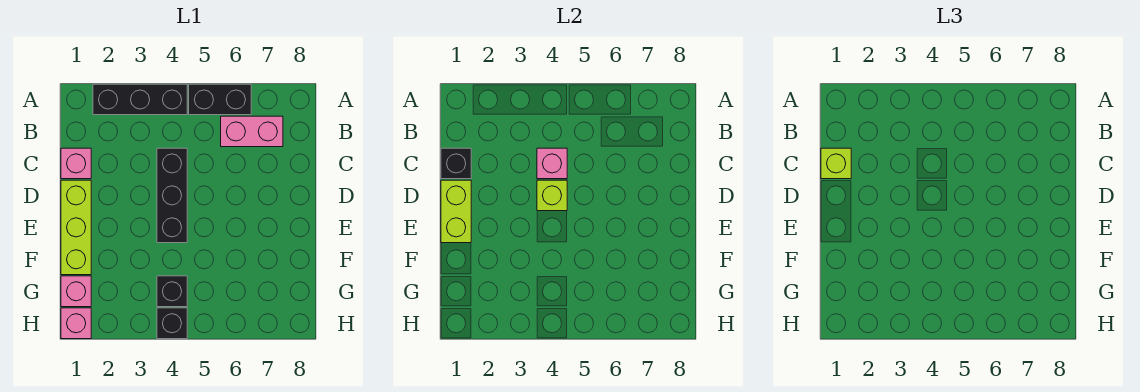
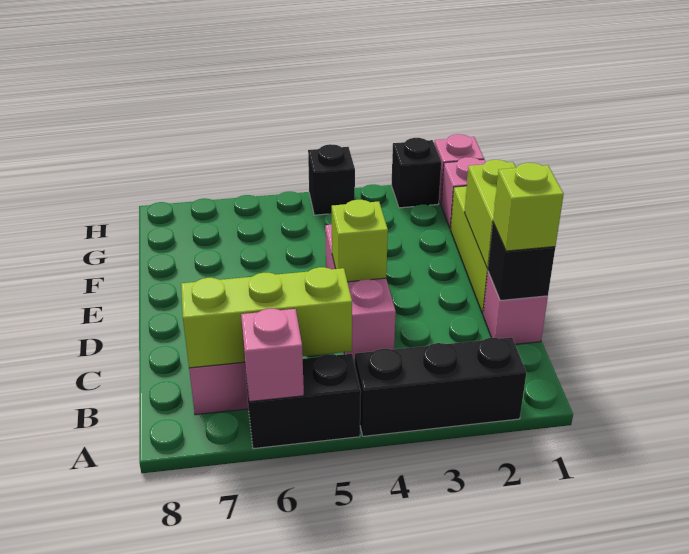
none -> lime brick B5:B7 level 2
black brick C4:E4 level 1 -> pink brick C4:E4 level 1
pink brick C4 level 2 -> pink brick A6 level 2
black brick G4 level 1 -> black brick H2 level 1

